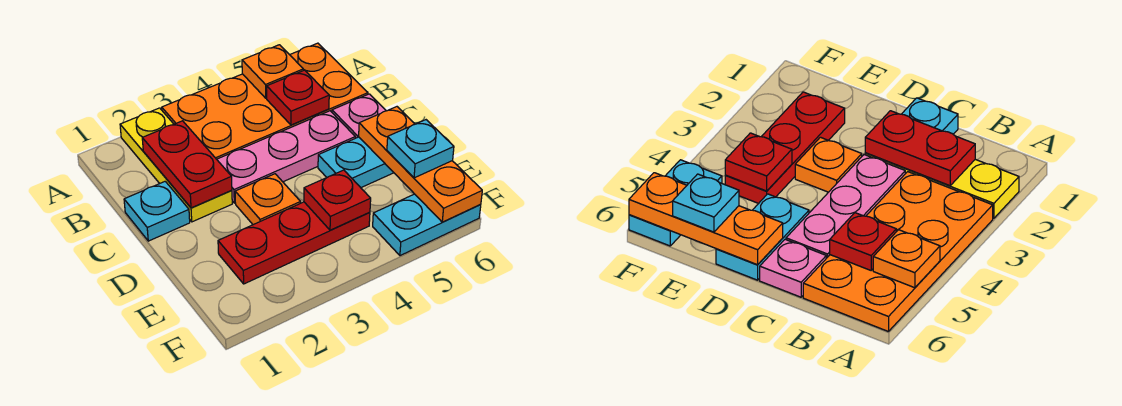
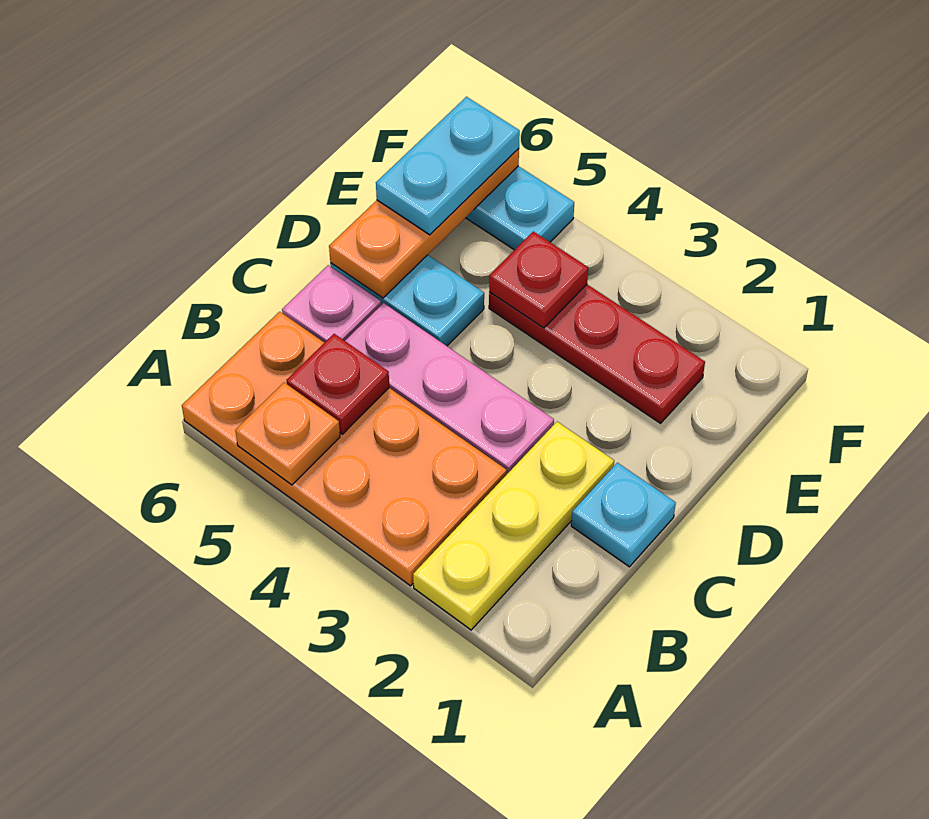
red plate B2:C2 level 2 -> none
orange plate D3 level 1 -> none
cyan plate E6 level 3 -> cyan plate E6:F6 level 3

